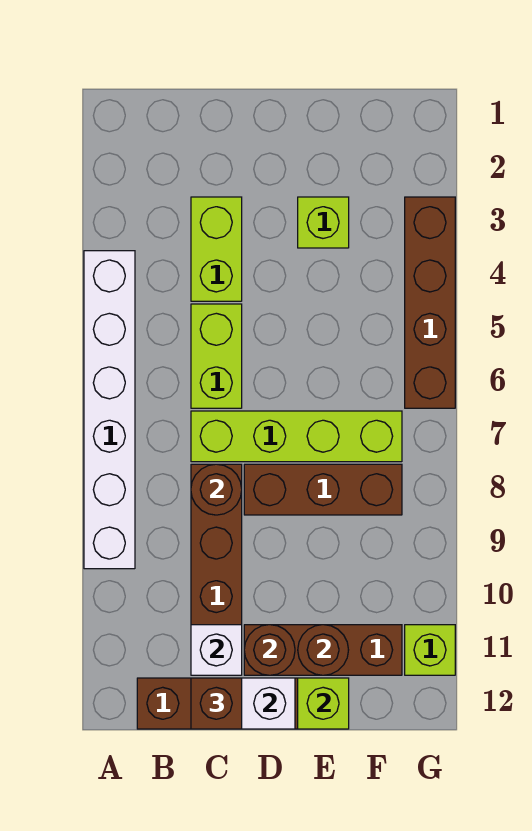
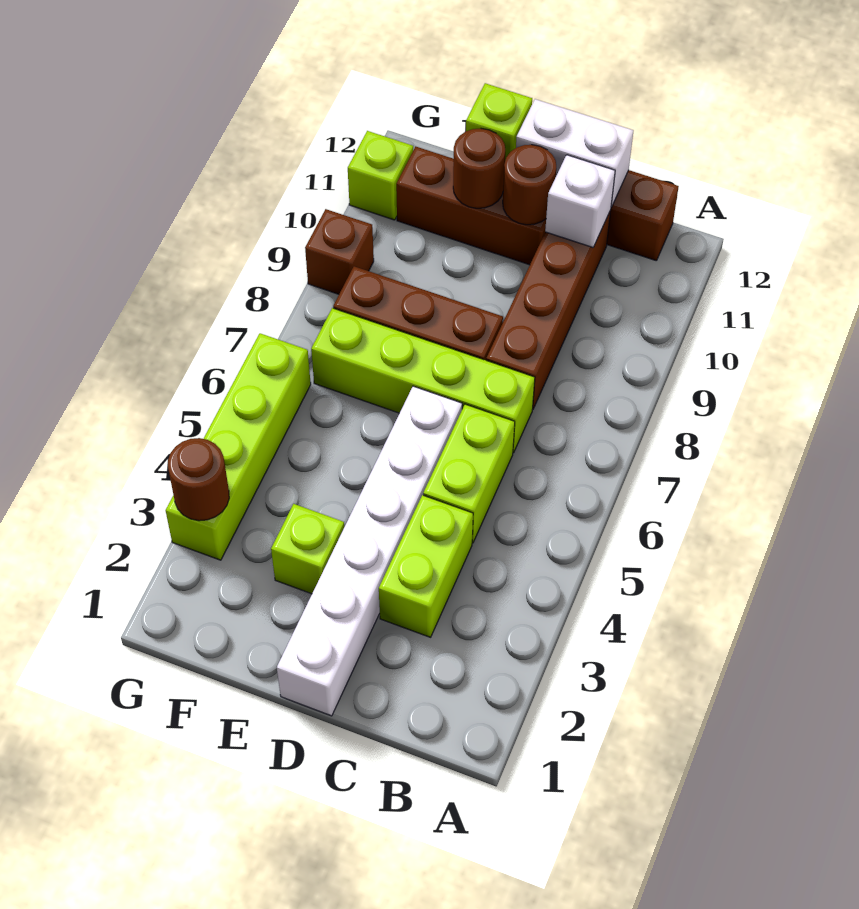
white brick A4:A9 level 1 -> white brick D1:D6 level 1
brown round brick C8 level 2 -> brown round brick G3 level 2
brown brick C12 level 3 -> brown brick G9 level 1
brown brick G3:G6 level 1 -> lime brick G3:G6 level 1

